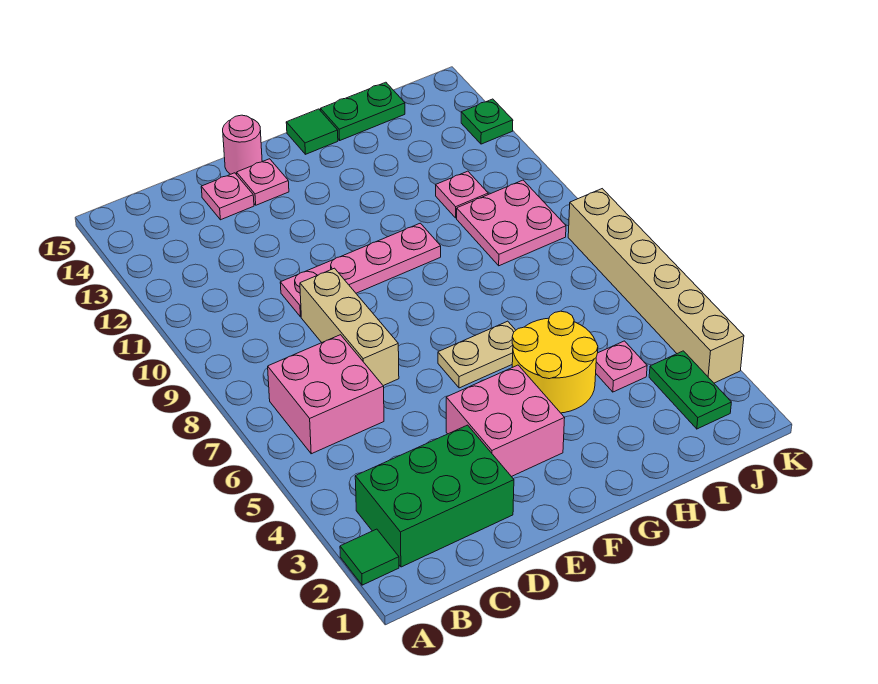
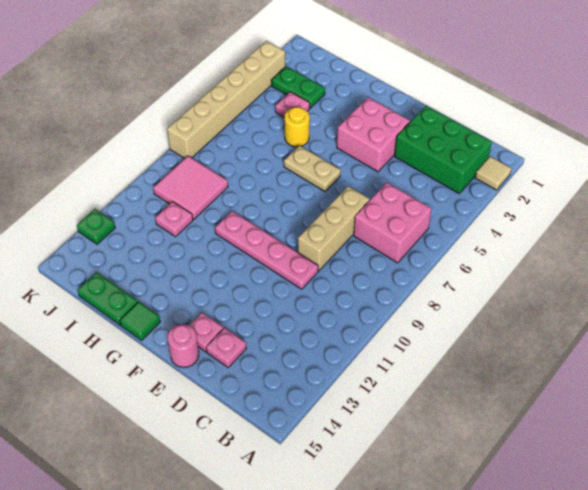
green tile A2 level 1 -> tan tile A2 level 1
yellow round brick G4:H5 level 1 -> yellow round brick H5 level 1
pink plate I9:J10 level 1 -> pink tile I9:J10 level 1
green plate J2:J3 level 1 -> green plate I3:J3 level 1

